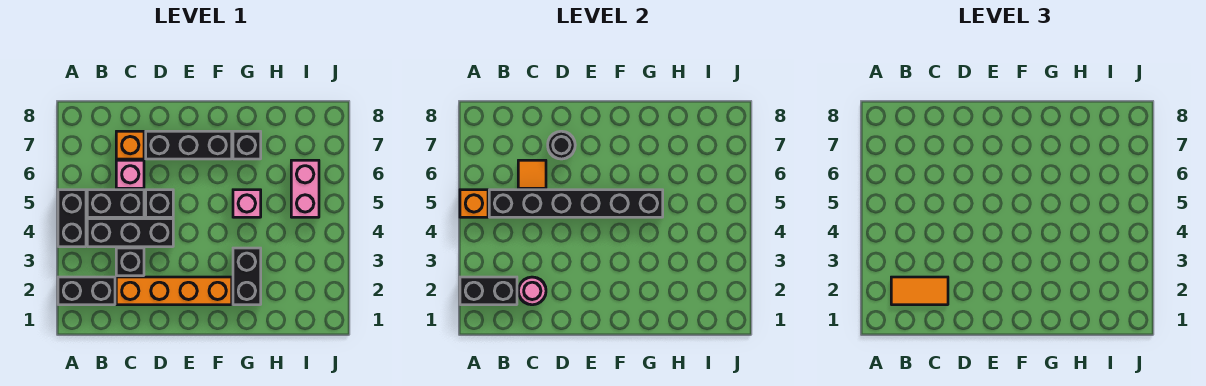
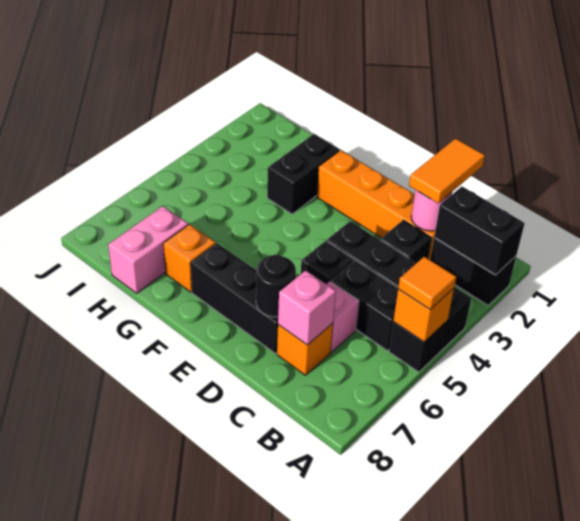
orange tile B2:C2 level 3 -> orange tile C1:C2 level 3
black brick B5:G5 level 2 -> none
orange tile C6 level 2 -> orange tile A5 level 3
pink brick G5 level 1 -> pink brick C7 level 2
black brick G7 level 1 -> orange brick G7 level 1
pink brick I5:I6 level 1 -> pink brick H7:H8 level 1

